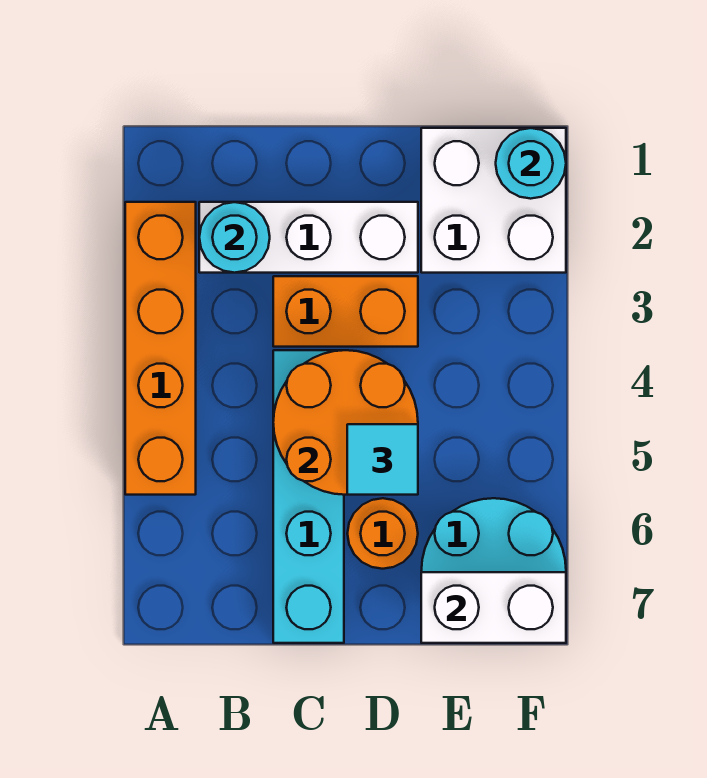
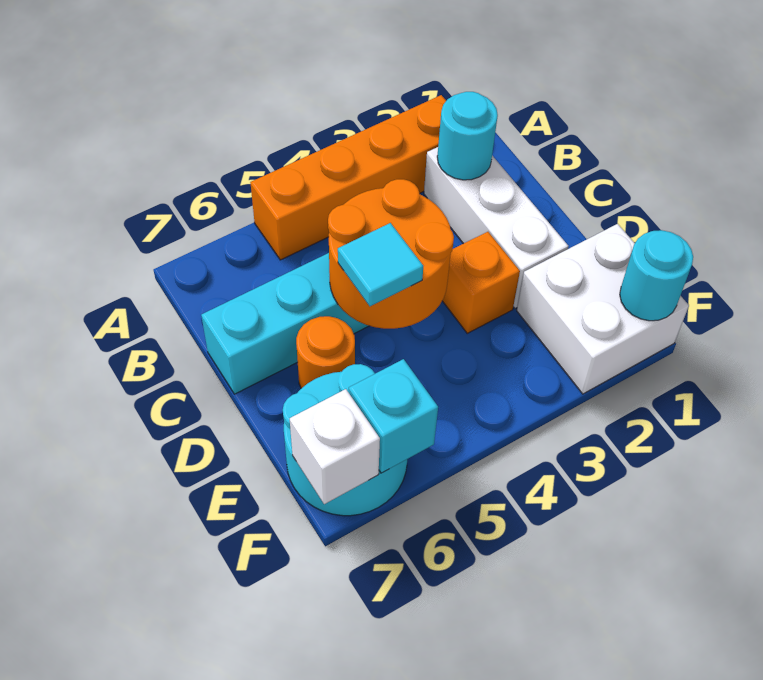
orange brick C3:D3 level 1 -> orange brick D3 level 1
white brick E7:F7 level 2 -> white brick F7 level 2
none -> cyan brick F6 level 2

